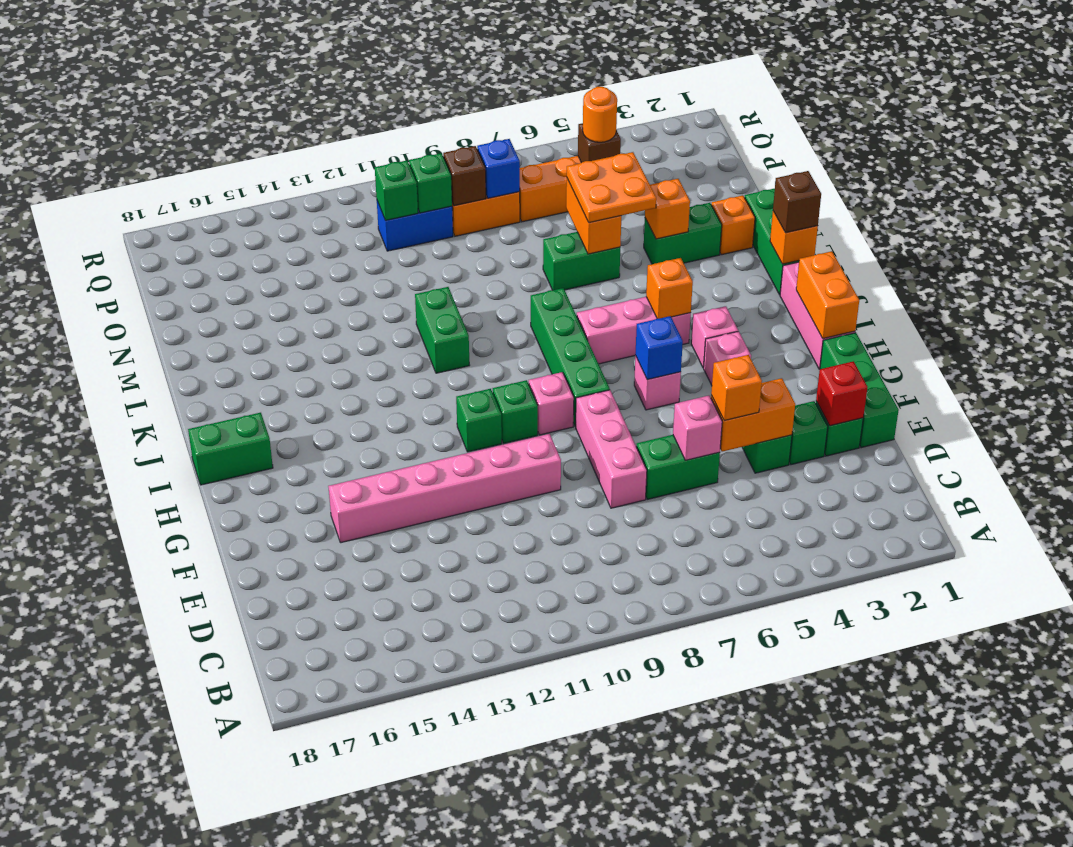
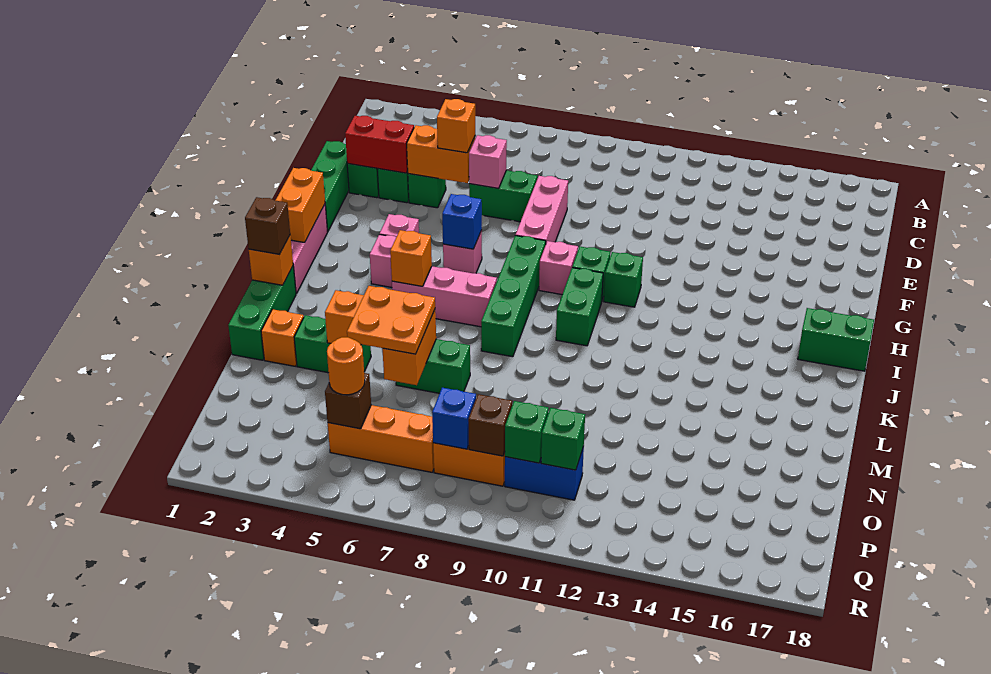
red brick E2 level 2 -> red brick E2:E3 level 2
pink brick F10:F15 level 1 -> none
green brick K11:L11 level 1 -> green brick I10:J10 level 1

